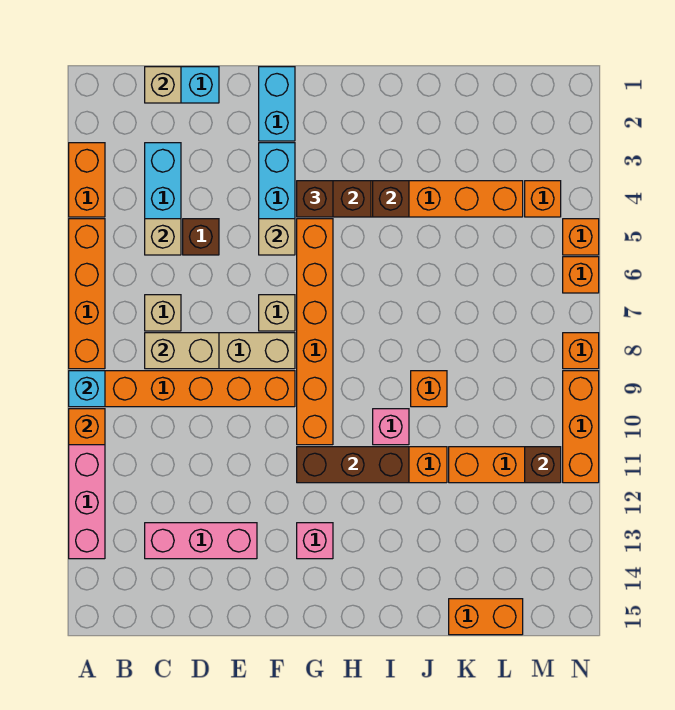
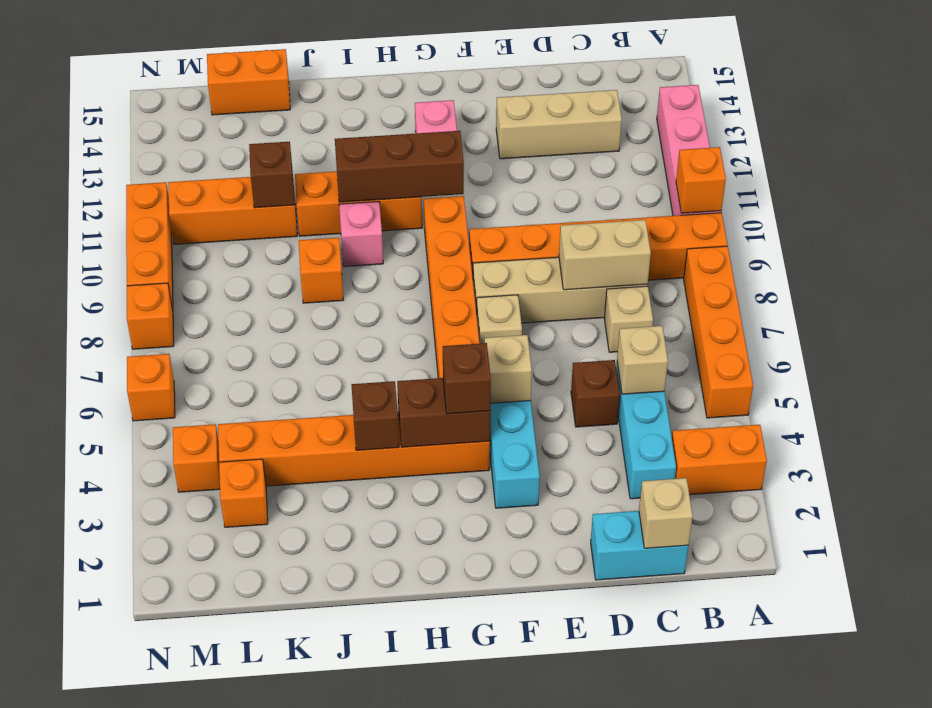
orange brick A3:A4 level 1 -> orange brick A3:B3 level 1
cyan brick A9 level 2 -> none
pink brick C13:E13 level 1 -> tan brick C13:E13 level 1
cyan brick F1:F2 level 1 -> none
brown brick M11 level 2 -> brown brick K11 level 2
orange brick N5 level 1 -> orange brick L3 level 1

